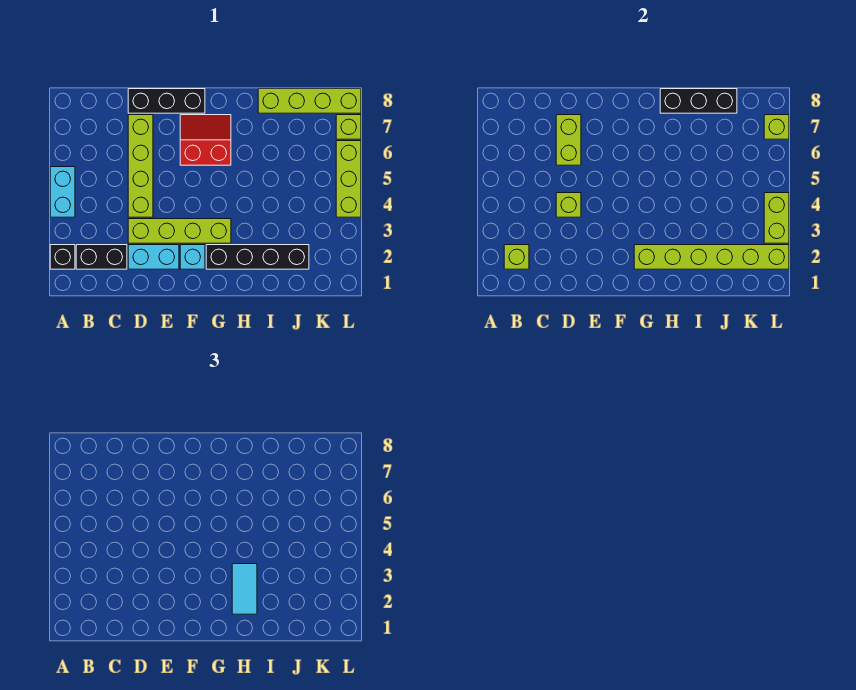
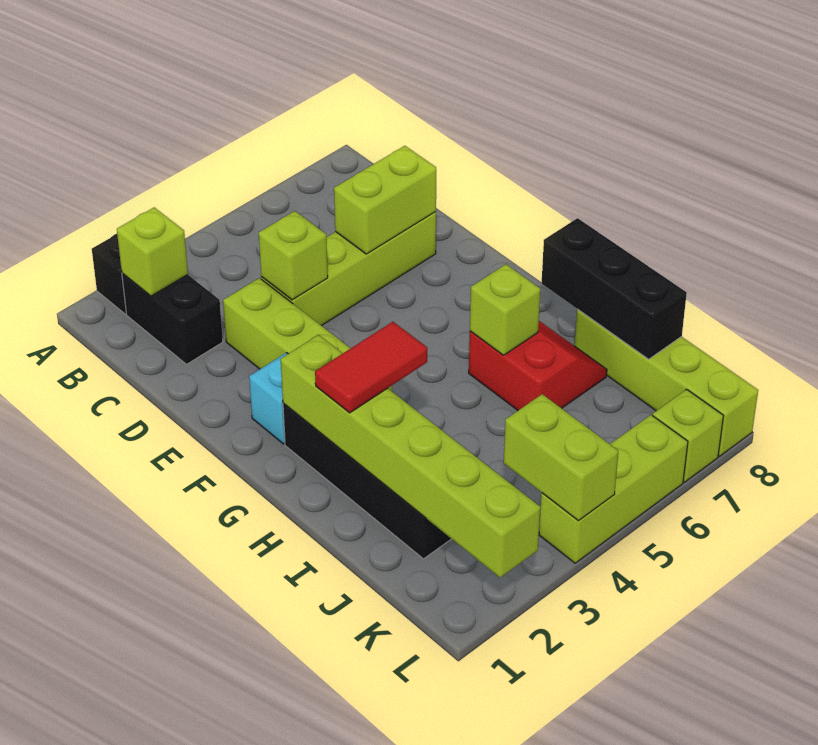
cyan brick A4:A5 level 1 -> none
cyan brick D2:E2 level 1 -> none
black brick D8:F8 level 1 -> none
red slope F6:G7 level 1 top 6 -> red slope H6:I7 level 1 top 6
cyan tile H2:H3 level 3 -> red tile H2:H3 level 3
lime brick L3:L4 level 2 -> lime brick K4:L4 level 2
lime brick L7 level 2 -> lime brick H6 level 2

